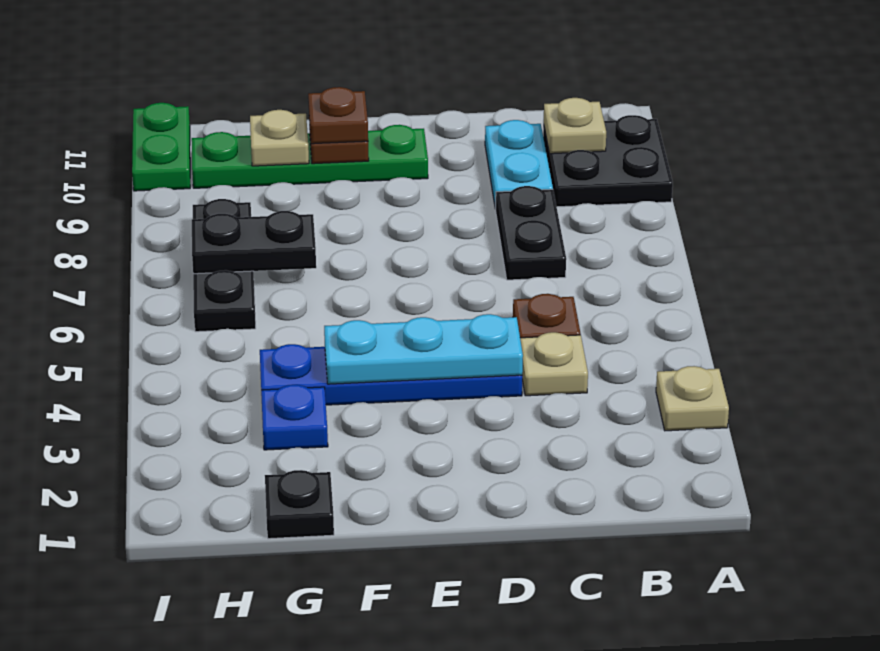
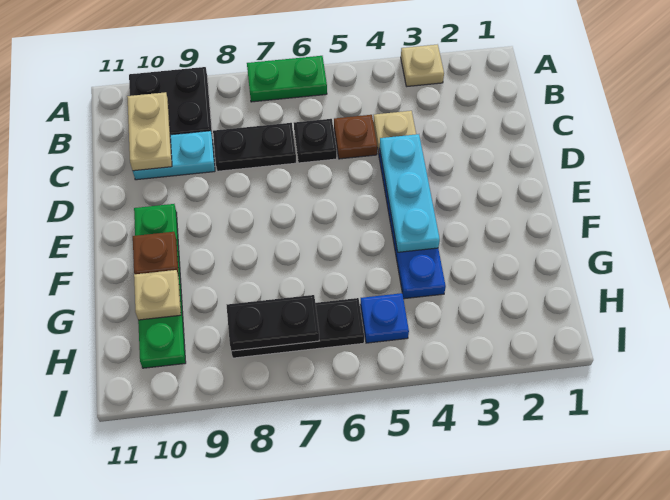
tan plate B10 level 2 -> tan plate B10:C10 level 2
brown plate F10 level 3 -> none
black plate G1 level 1 -> black plate C6 level 1
blue plate G3 level 1 -> blue plate H5 level 1
black plate G7:H7 level 2 -> black plate H7:H8 level 2
green plate I10:I11 level 1 -> green plate A6:A7 level 1

